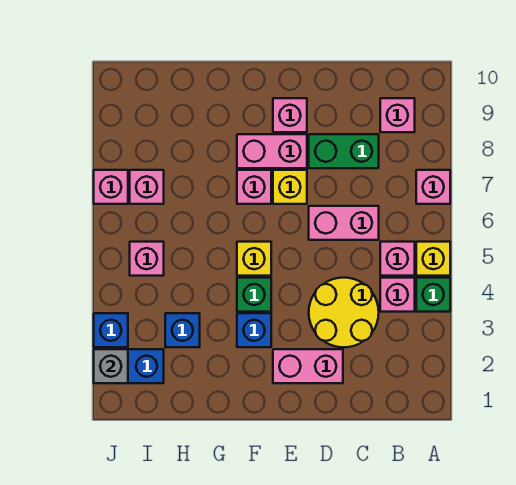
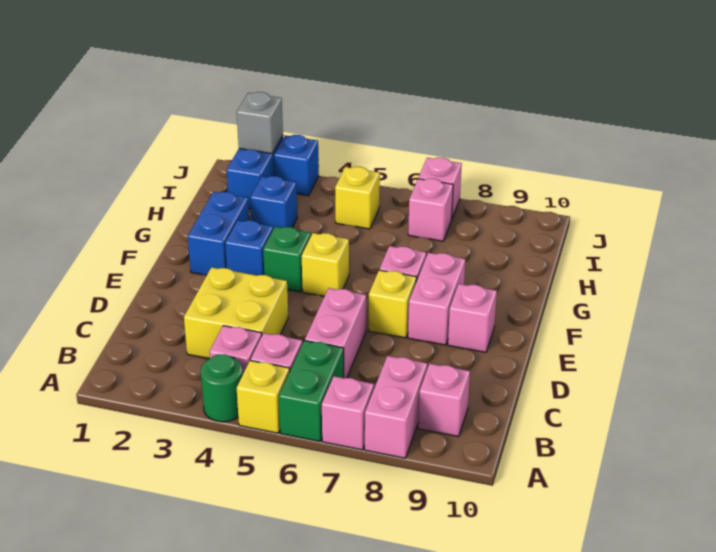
green brick A4 level 1 -> green round brick A4 level 1
yellow round brick C3:D4 level 1 -> yellow brick C3:D4 level 1
green brick C8:D8 level 1 -> green brick A6:B6 level 1
pink brick D2:E2 level 1 -> pink brick A8:B8 level 1
none -> blue brick F2:G2 level 1
pink brick I5 level 1 -> yellow brick I5 level 1

